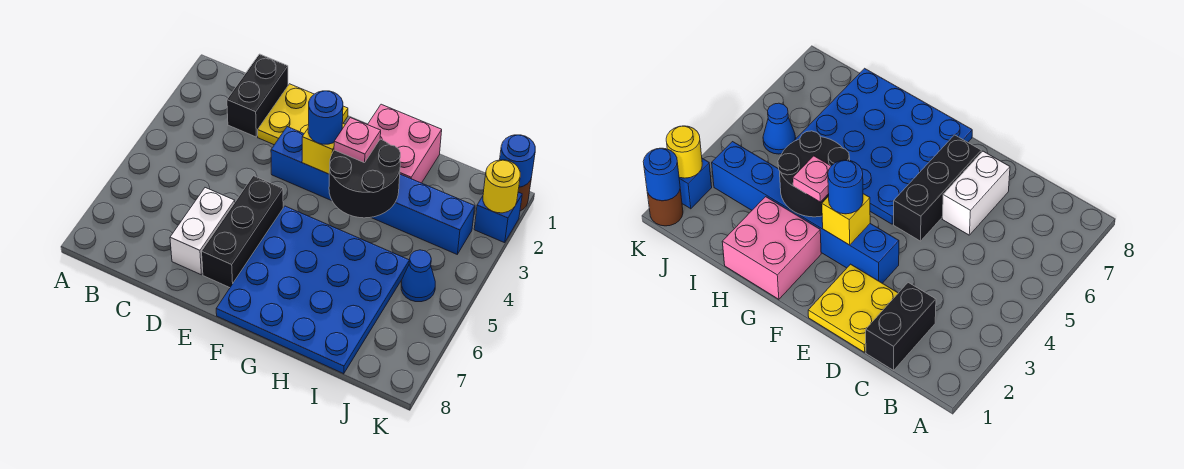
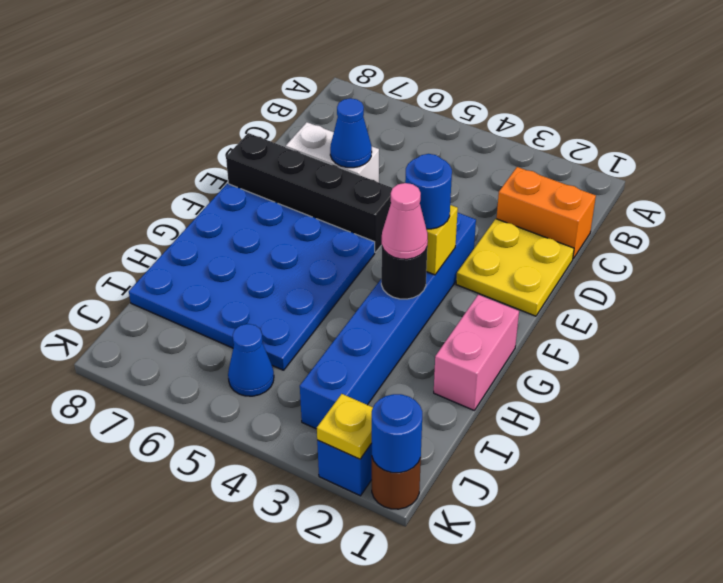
black brick C1:C2 level 1 -> orange brick C1:C2 level 1
none -> blue cone D6 level 2
black brick E5:E7 level 1 -> black brick E5:E8 level 1
pink brick G1:H2 level 1 -> pink brick G1:H1 level 1
black round brick G3:H4 level 2 -> black round brick G3 level 2
pink plate G3 level 3 -> pink cone G3 level 3
yellow round brick K2 level 2 -> yellow plate K2 level 2

